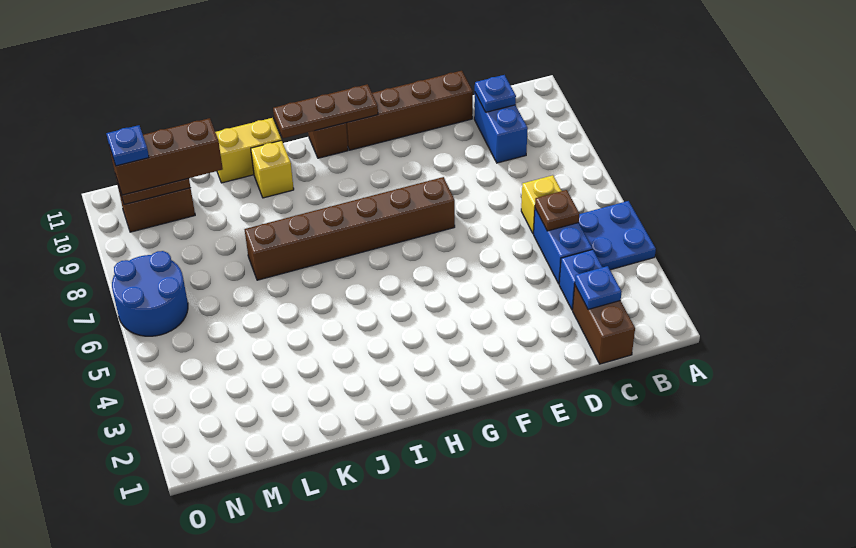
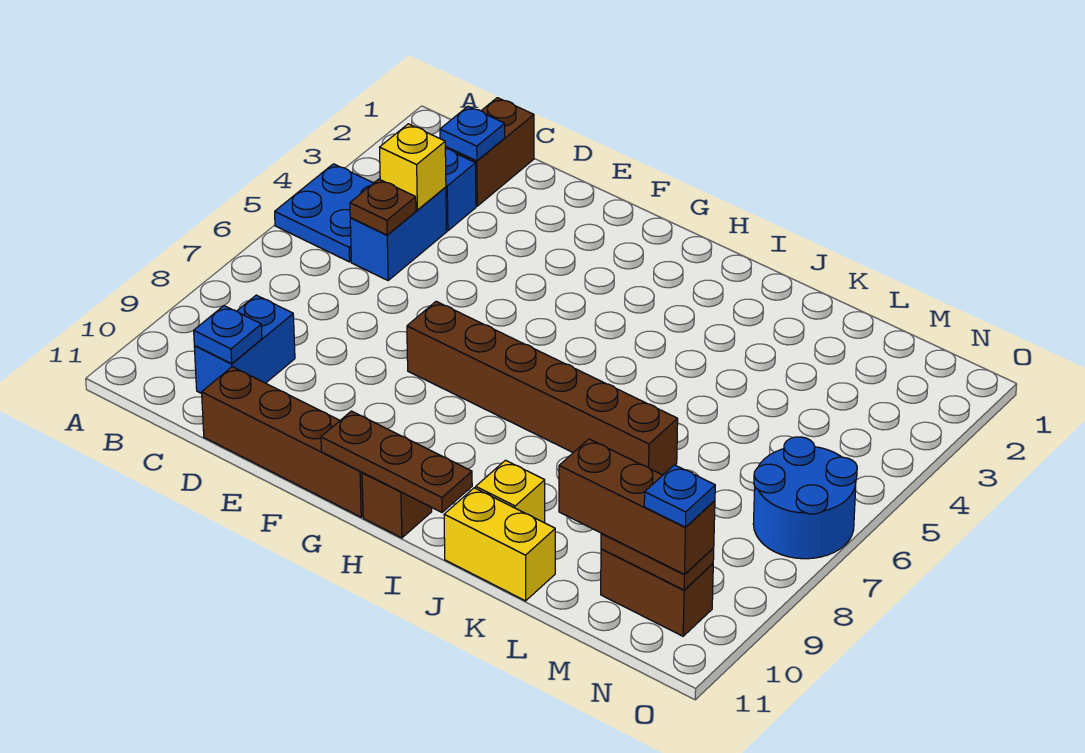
yellow brick C6 level 1 -> yellow brick C4 level 2

